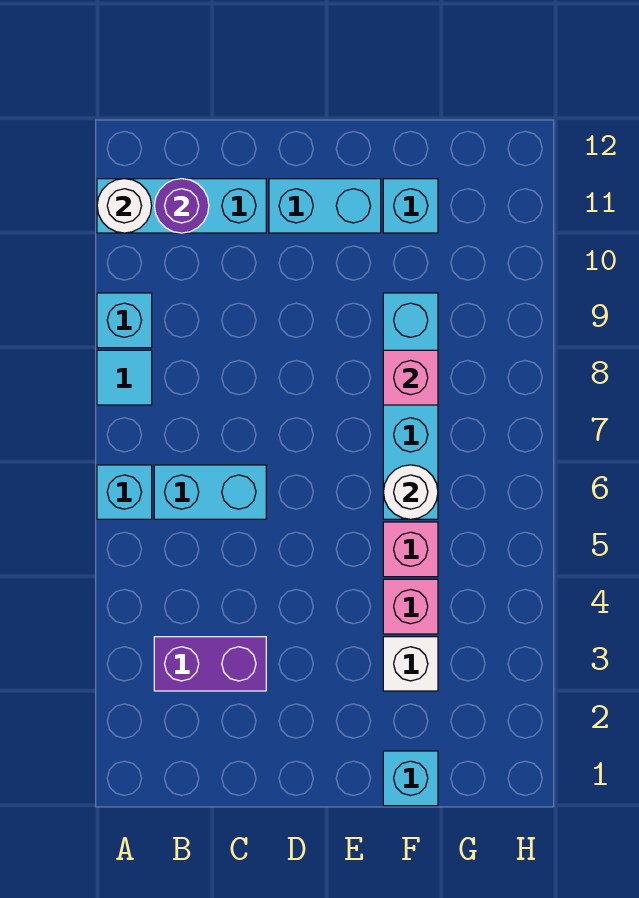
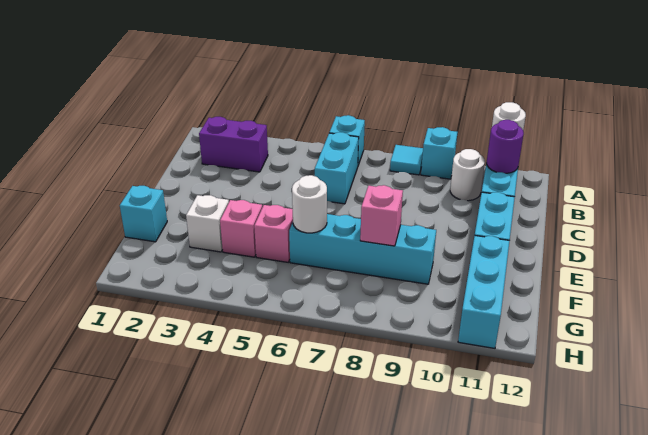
purple brick B3:C3 level 1 -> purple brick B2:B3 level 1
none -> white round brick B10 level 1
cyan brick F11 level 1 -> cyan brick F11:H11 level 1

